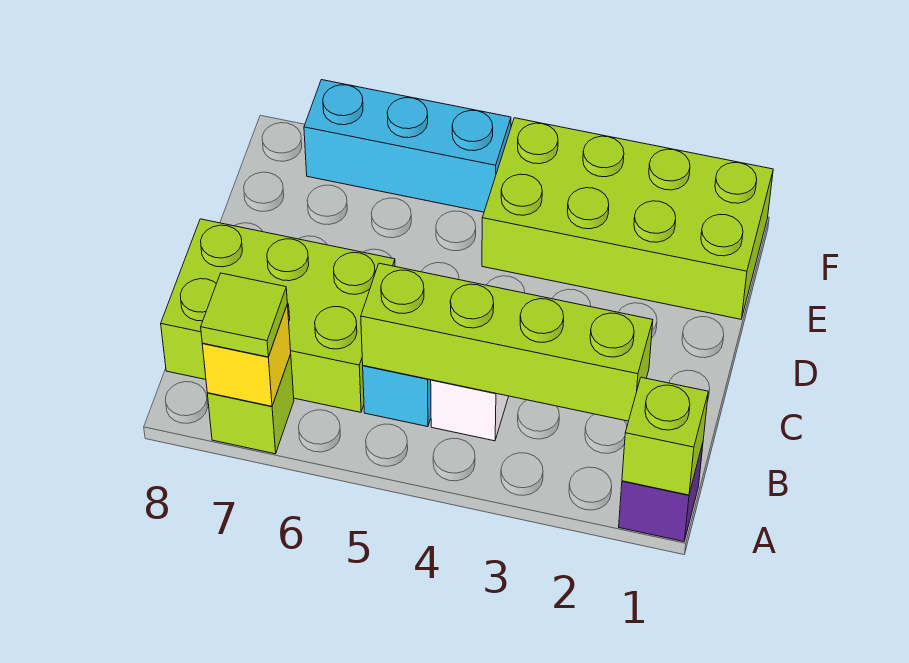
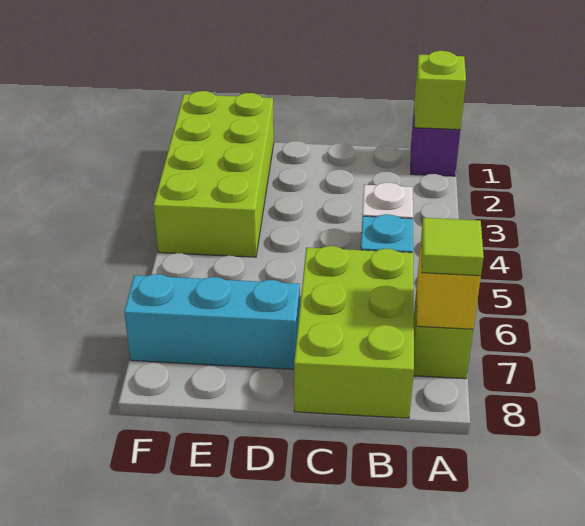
lime brick B2:B5 level 2 -> none
cyan brick F5:F7 level 1 -> cyan brick D7:F7 level 1

